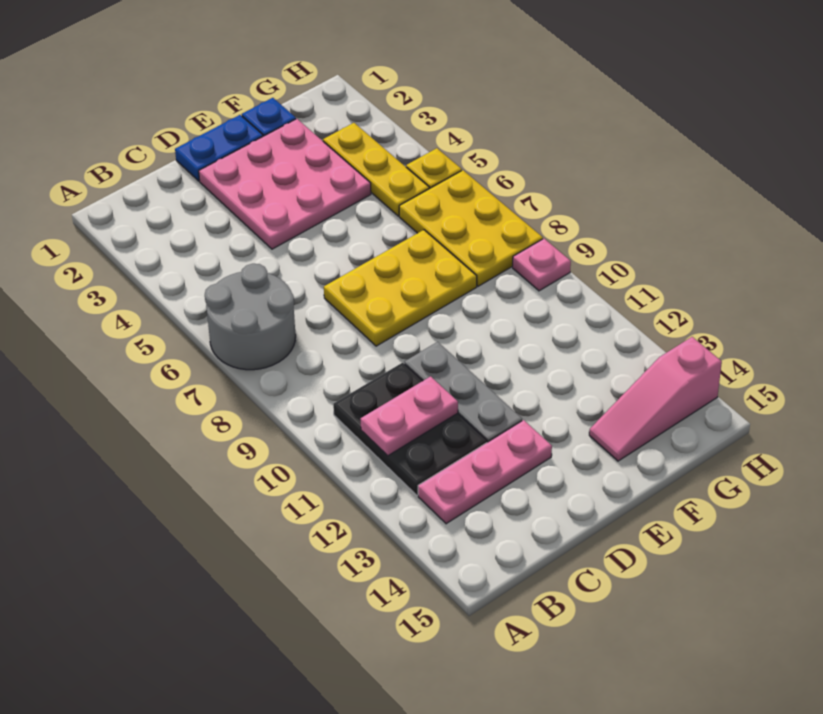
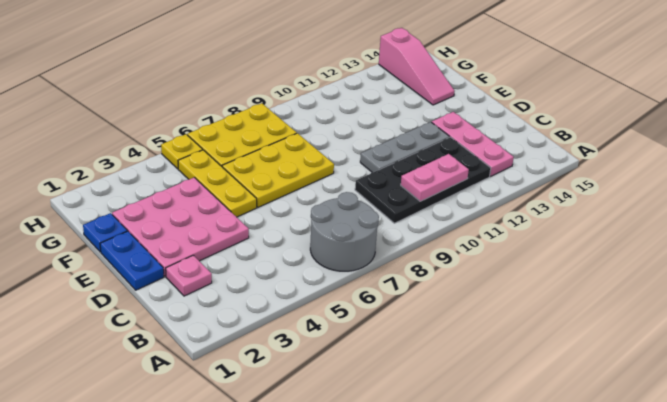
black plate B10:C12 level 1 -> black plate B9:C12 level 1
pink plate B11:C11 level 2 -> pink plate B10:B11 level 2
yellow plate D7:F8 level 1 -> yellow plate E6:F8 level 1
yellow plate G3:G5 level 1 -> yellow plate E5:G5 level 1
pink plate H9 level 1 -> pink plate C2 level 1

